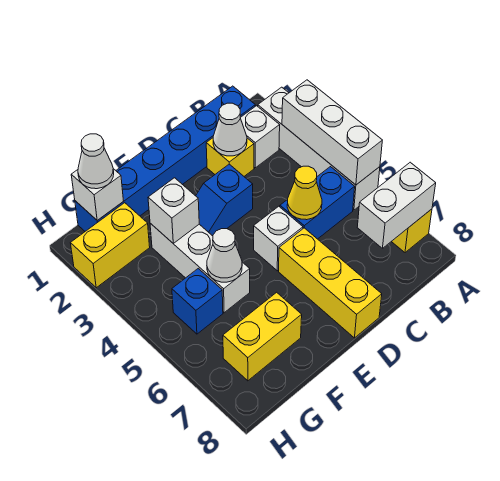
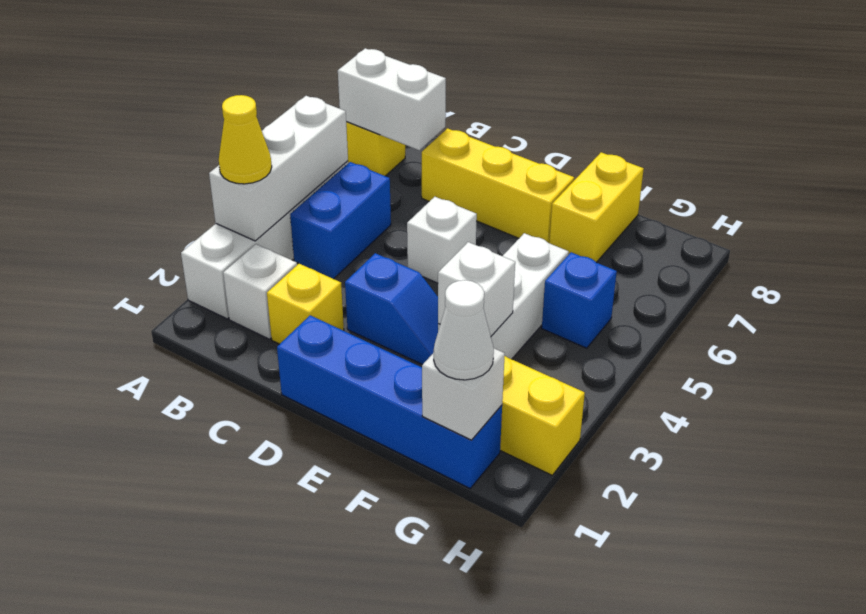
blue brick B1:G1 level 1 -> blue brick D1:G1 level 1
blue brick B5:C5 level 1 -> blue brick B4:B5 level 1
white cone C2 level 2 -> none
yellow cone C5 level 2 -> yellow cone A3 level 3
yellow brick D6:D8 level 1 -> yellow brick C7:E7 level 1
white cone F5 level 2 -> none
yellow brick F7:G7 level 1 -> yellow brick F7:F8 level 1

